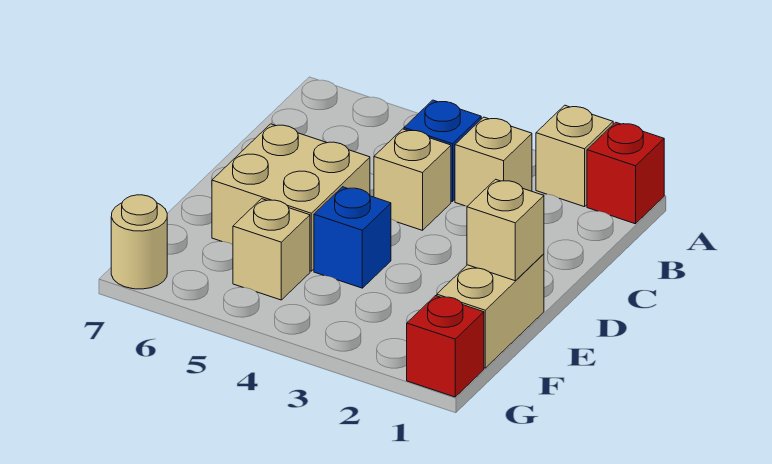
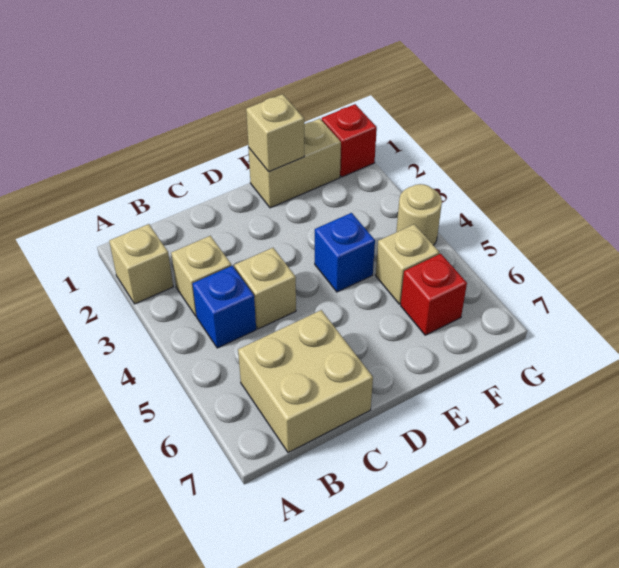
red brick A1 level 1 -> red brick F6 level 1
tan brick D5:E6 level 1 -> tan brick B6:C7 level 1
tan round brick G7 level 1 -> tan round brick G4 level 1

